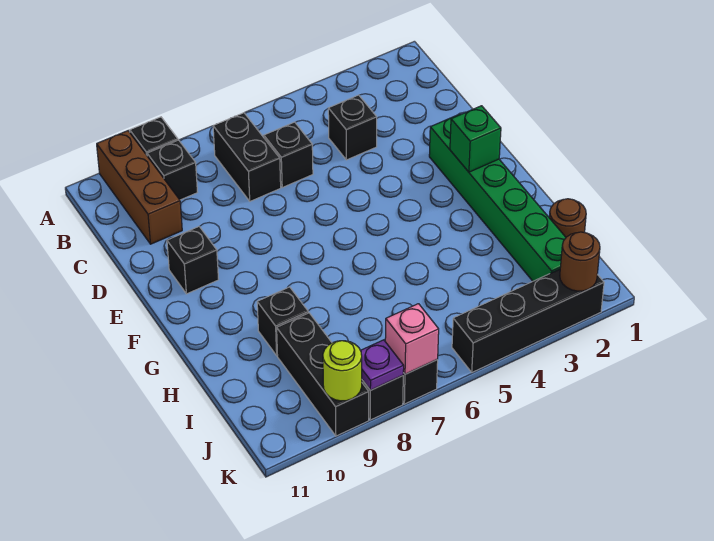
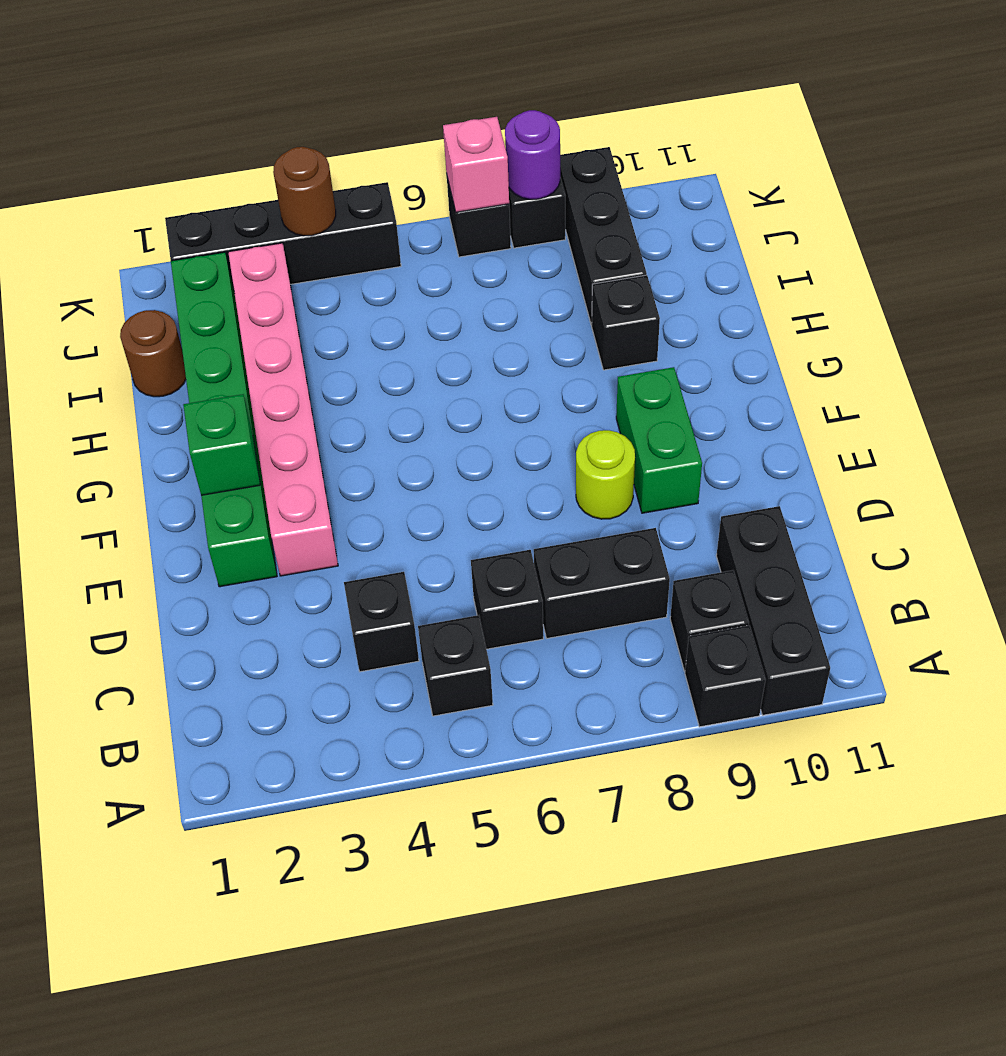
brown brick A10:C10 level 1 -> black brick A10:C10 level 1
black brick B7:C7 level 1 -> black brick C7:C8 level 1
none -> pink brick E3:J3 level 1
none -> green brick E9:F9 level 1
black brick E10 level 1 -> black brick B5 level 1
brown round brick K2 level 2 -> brown round brick K4 level 2
purple plate K8 level 2 -> purple round brick K8 level 2
lime round brick K9 level 2 -> lime round brick E8 level 1

